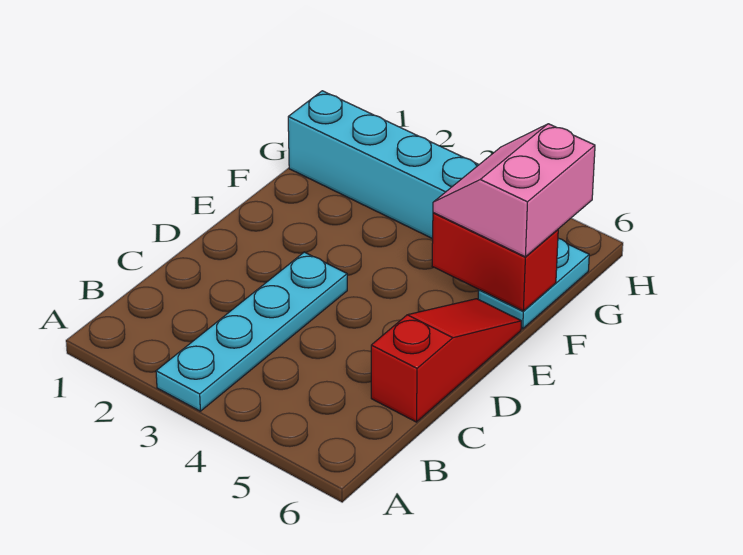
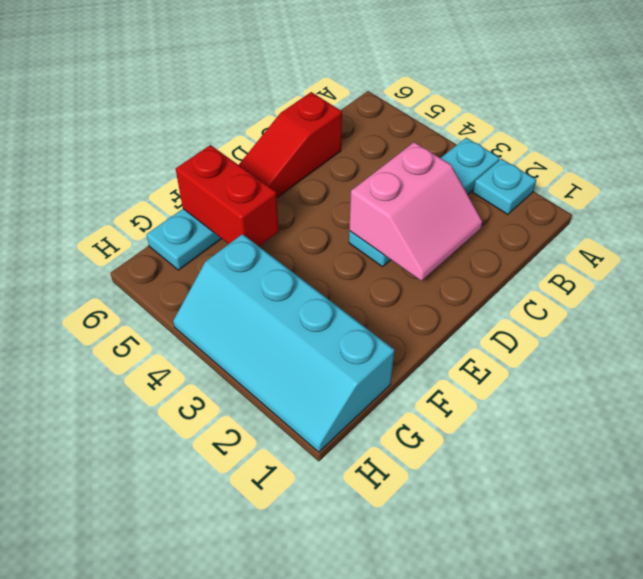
none -> cyan plate A2 level 1
pink slope F5:G6 level 3 top 6 -> pink slope C2:D3 level 2 top 3

